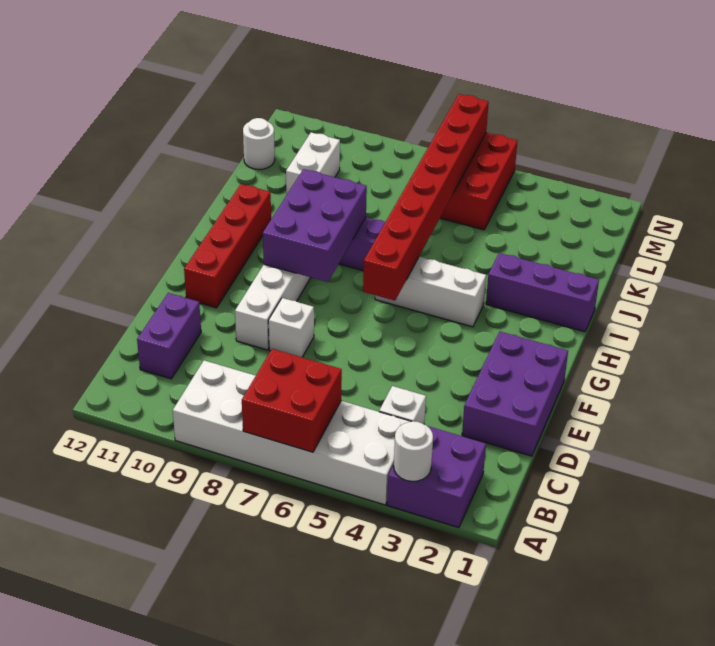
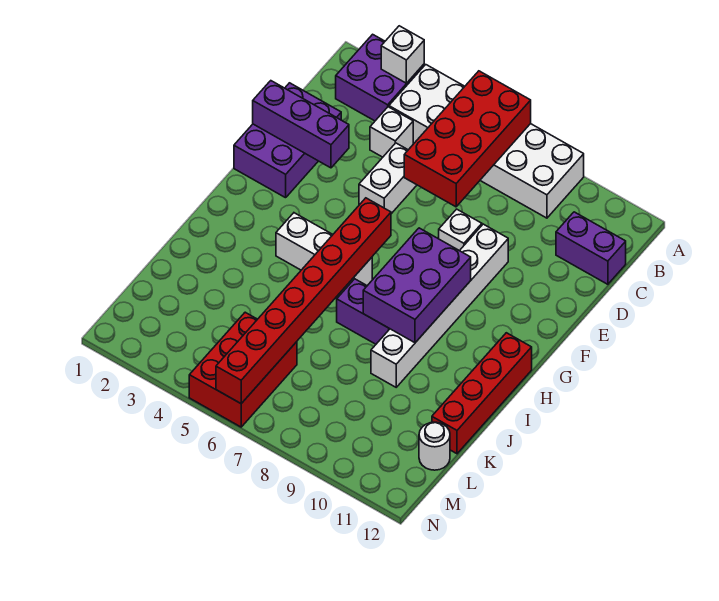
white round brick A3 level 2 -> white brick A3 level 2
red brick A6:B7 level 2 -> red brick A6:D7 level 2
purple brick C11:D11 level 1 -> purple brick C11:C12 level 1
red brick F11:I11 level 1 -> red brick H12:K12 level 1
purple brick I1:I3 level 1 -> purple brick E1:E3 level 2
white brick K10:L10 level 1 -> white brick D5:E5 level 1

